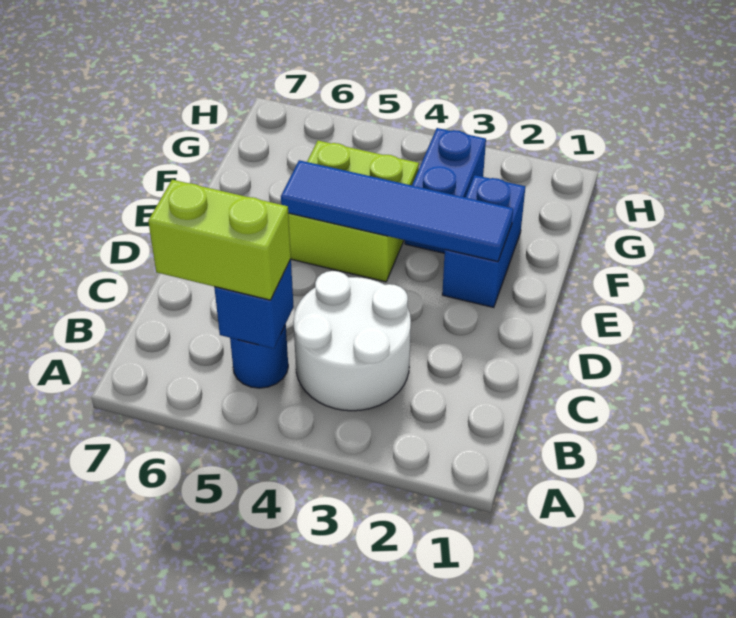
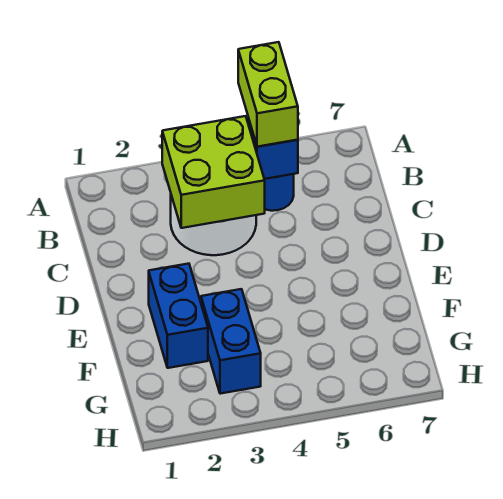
lime brick B5:B6 level 3 -> lime brick A5:B5 level 3
blue tile E2:E5 level 2 -> none
lime brick E4:F5 level 1 -> lime brick B3:C4 level 2

